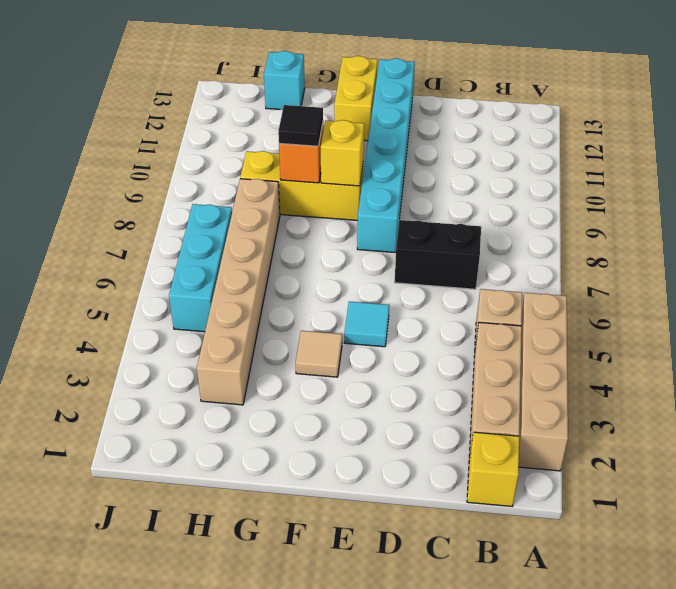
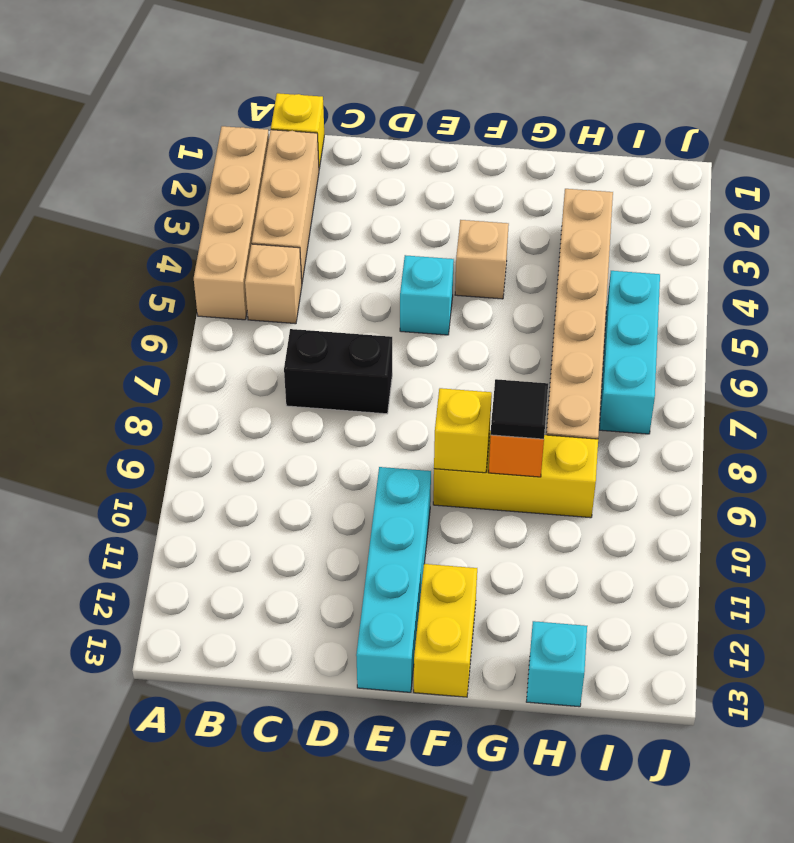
cyan tile E5 level 1 -> cyan brick E5 level 1
cyan brick E8:E13 level 1 -> cyan brick E10:E13 level 1
tan tile F4 level 1 -> tan brick F4 level 1

